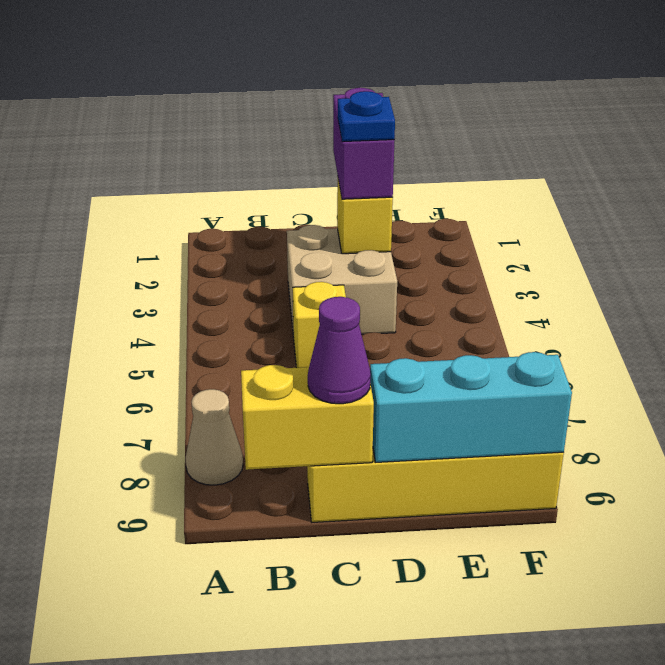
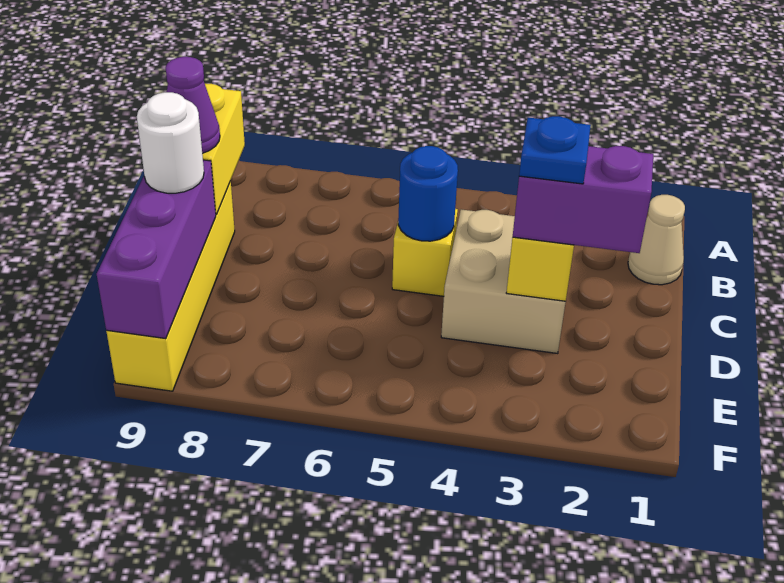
tan cone A8 level 1 -> tan cone B1 level 1
none -> blue round brick C5 level 2
cyan brick D9:F9 level 2 -> purple brick D9:F9 level 2
none -> white round brick D9 level 3

